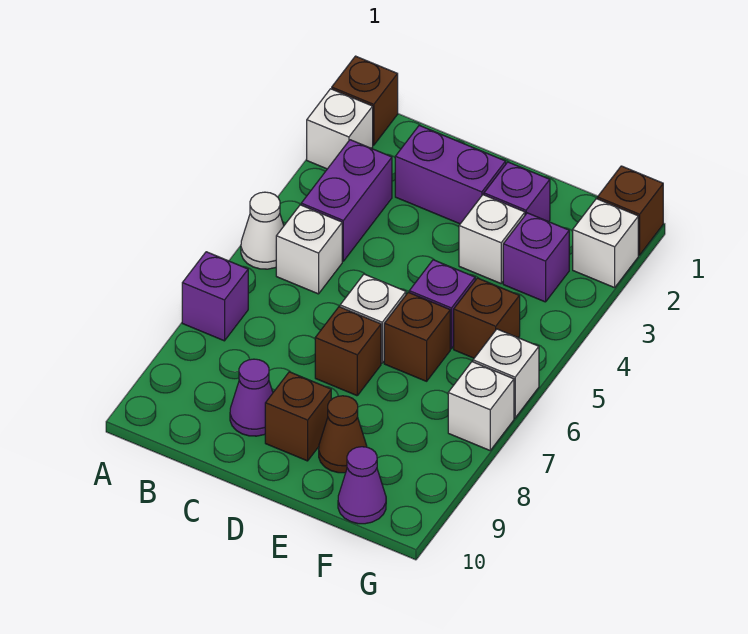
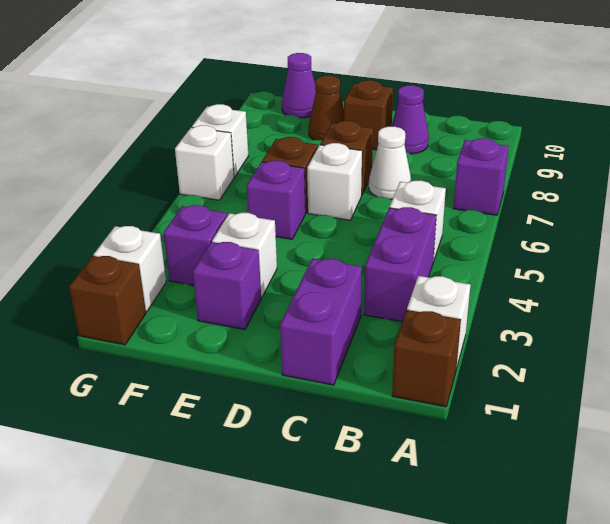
white cone A5 level 1 -> white cone C7 level 1
purple brick C2:D2 level 1 -> purple brick C1:C2 level 1
brown brick F5 level 1 -> none

